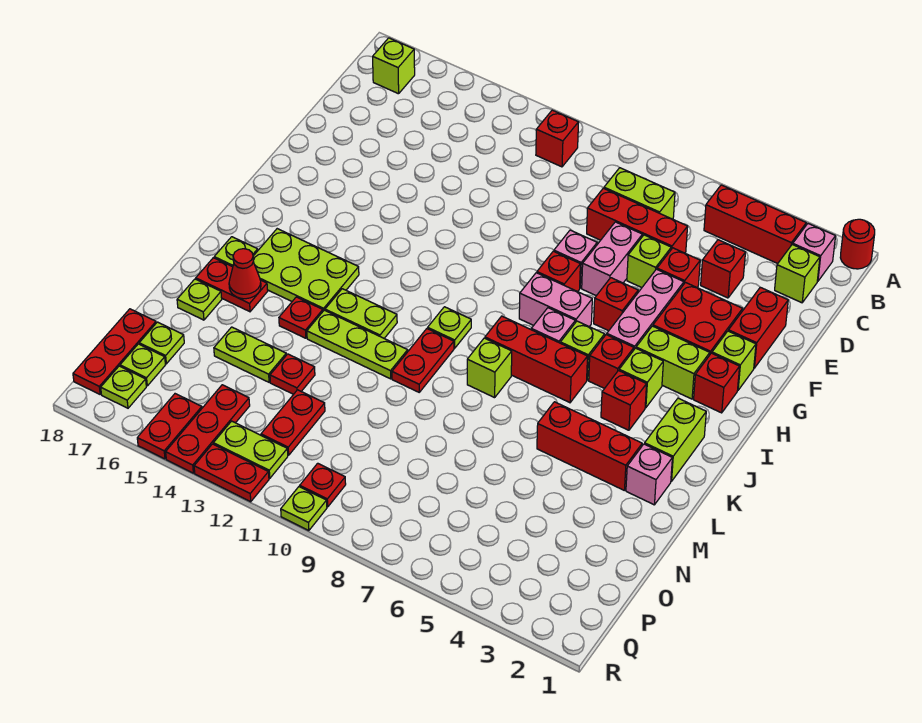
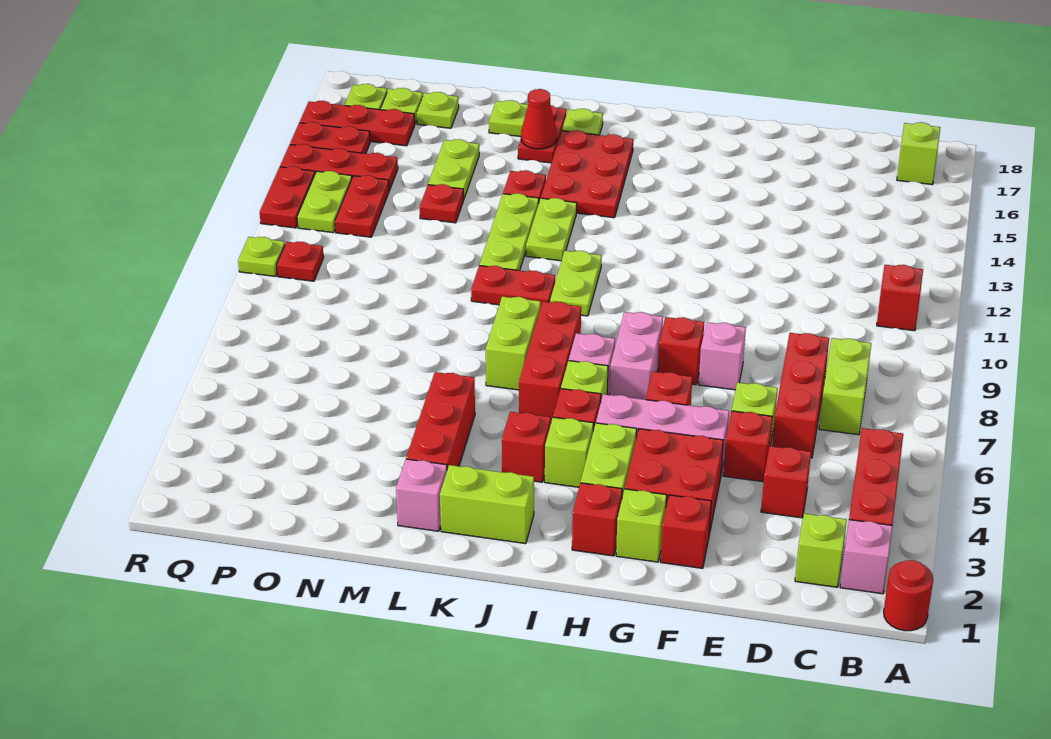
red brick E2:F2 level 1 -> red brick F2 level 1
pink brick E7:F7 level 1 -> none
lime plate J10 level 1 -> lime plate J10:J11 level 1
lime plate J14:K16 level 1 -> red plate J14:K16 level 1
lime brick K8 level 1 -> lime brick K7:K8 level 1
red plate O12:P12 level 1 -> red plate P12:P13 level 1
red plate O18:Q18 level 1 -> red plate P16:R16 level 1

